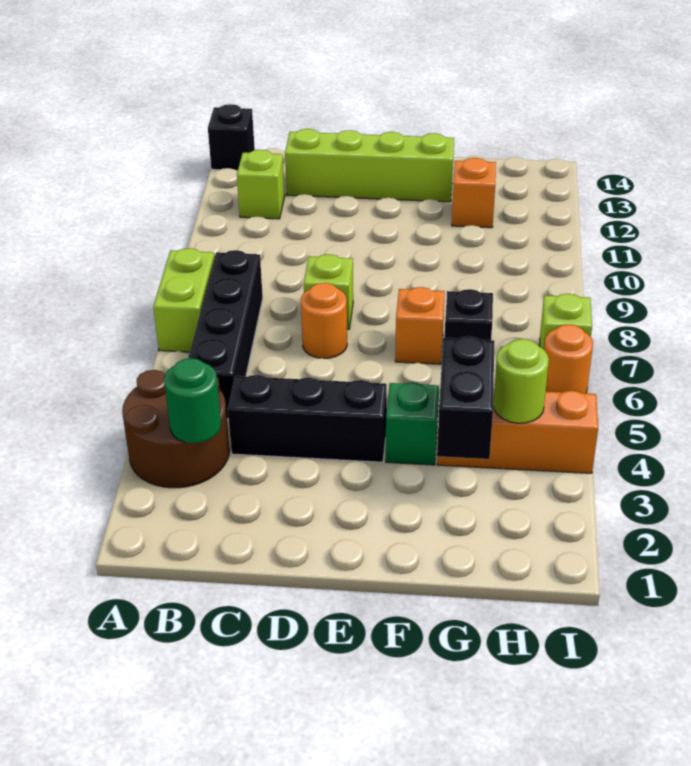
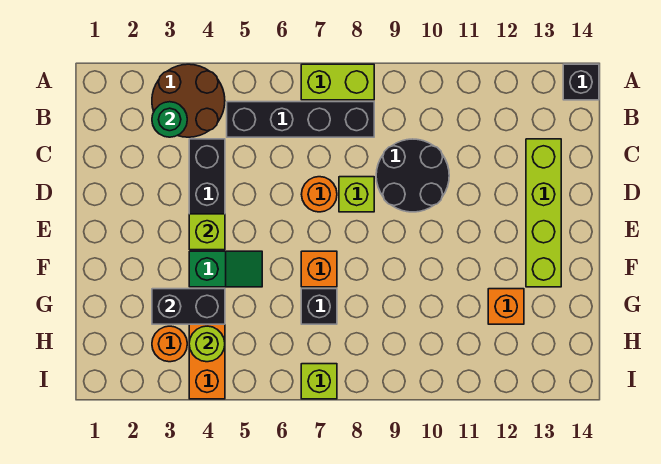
lime brick B12 level 1 -> lime brick E4 level 2
none -> black round brick C9:D10 level 1
orange round brick I6 level 1 -> orange round brick H3 level 1

